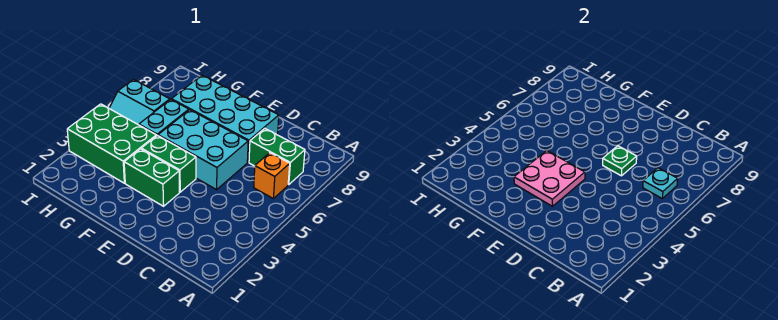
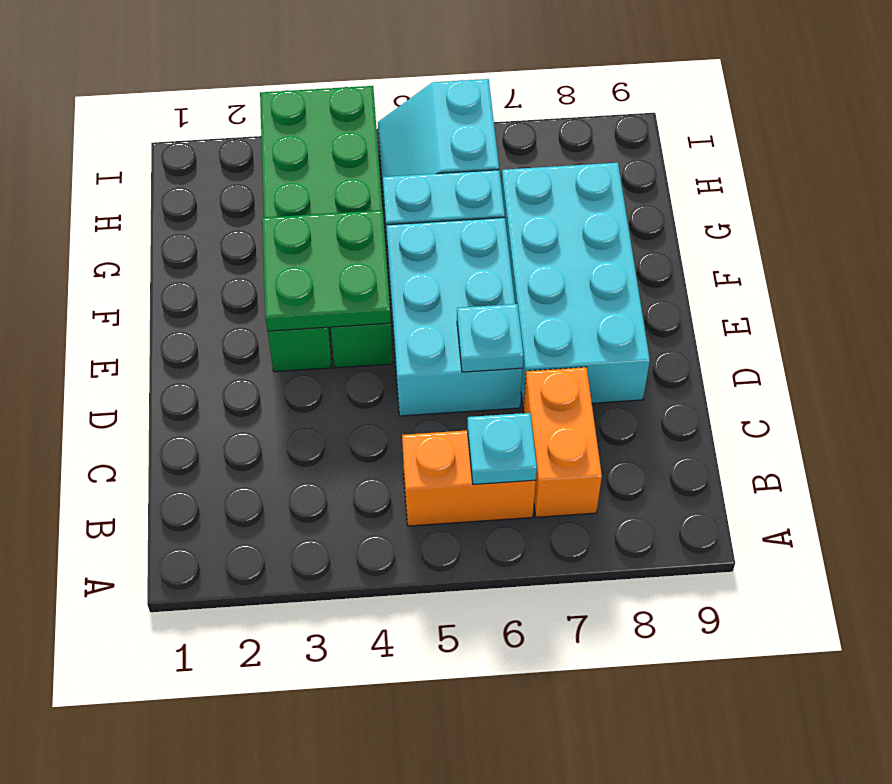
orange brick B6 level 1 -> orange brick B5:B6 level 1
green brick B7:C7 level 1 -> orange brick B7:C7 level 1
green plate D6 level 2 -> cyan plate D6 level 2
pink plate E3:F4 level 2 -> green plate E3:F4 level 2

